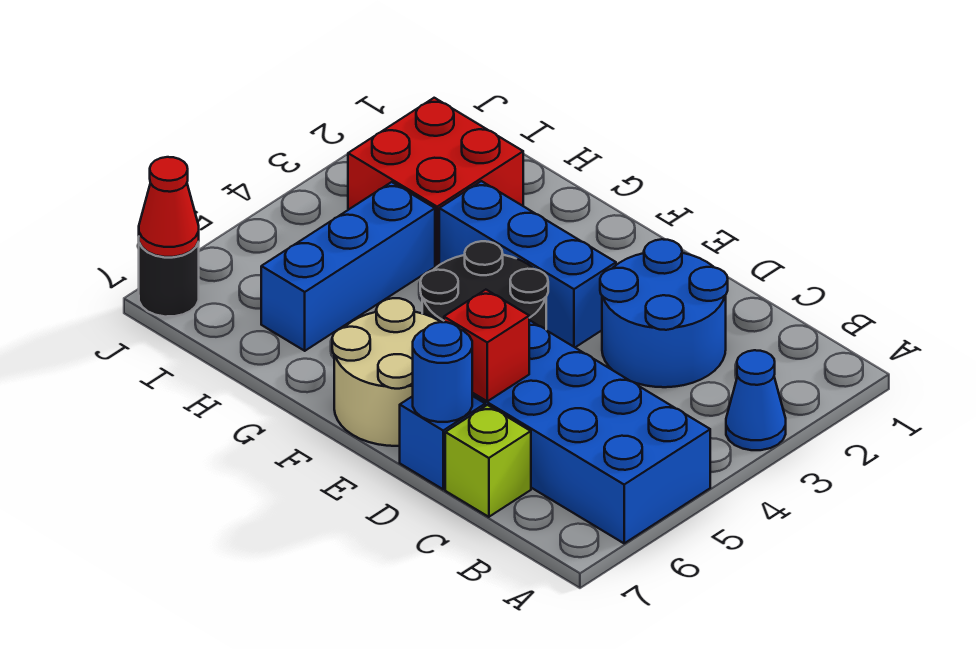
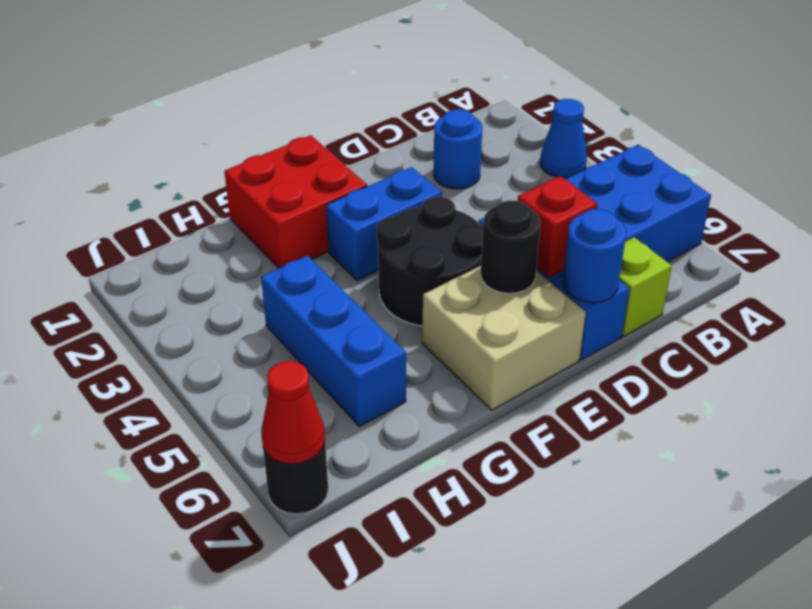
blue round brick C2:D3 level 1 -> blue round brick C2 level 1
blue brick E3:G3 level 1 -> blue brick E3:F3 level 1
tan round brick E6:F7 level 1 -> tan brick E6:F7 level 1
none -> black round brick E6 level 2
red brick H2:I3 level 1 -> red brick F1:G2 level 1

